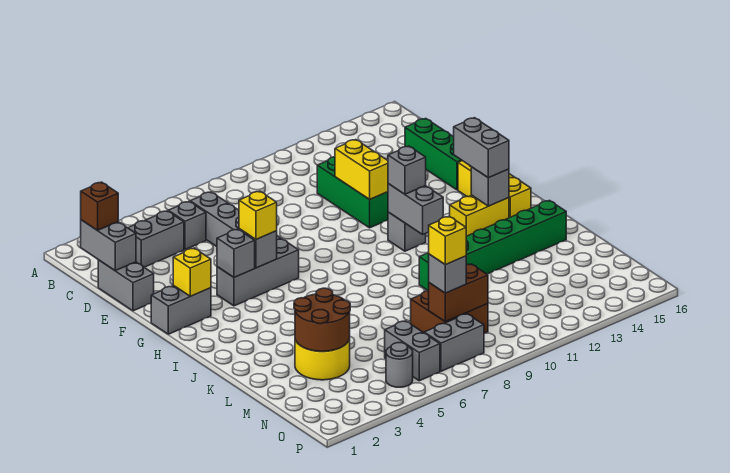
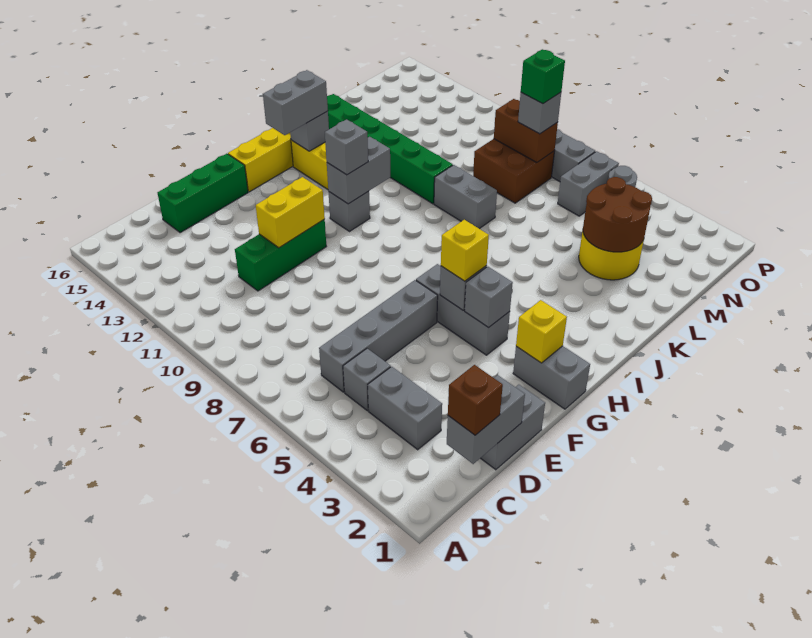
none -> grey brick K8:K9 level 1
yellow brick N8 level 4 -> green brick N8 level 4

